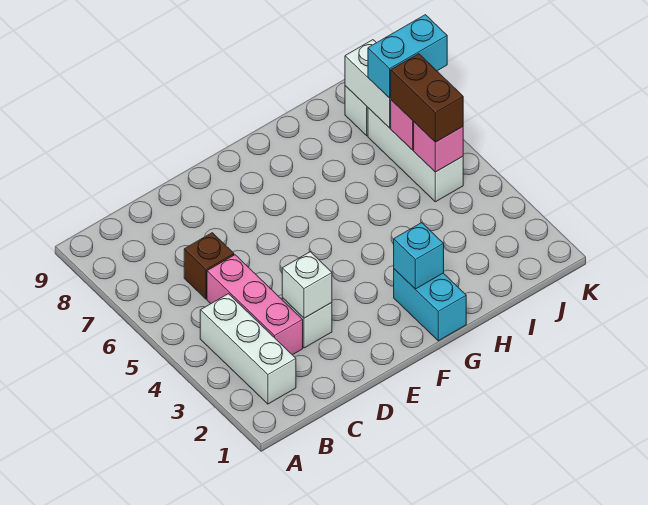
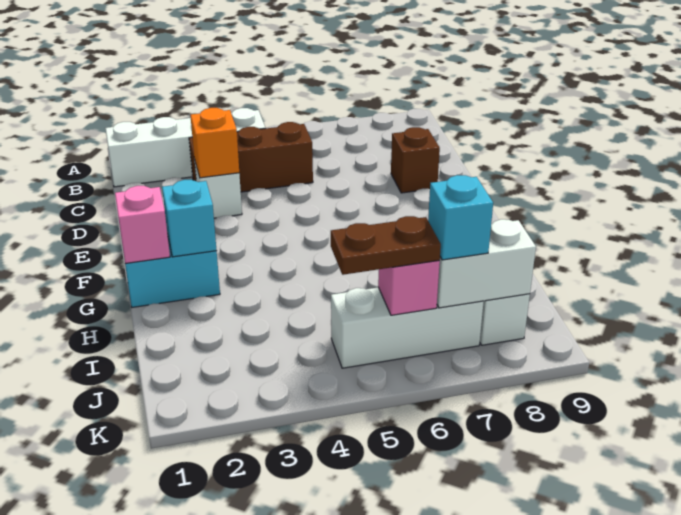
white brick B2:B4 level 1 -> white brick B1:B4 level 1
pink brick C3:C5 level 1 -> brown brick C3:C5 level 1
brown brick C6 level 1 -> brown brick D8 level 1
white brick D3 level 2 -> orange brick D3 level 2
pink brick J5 level 2 -> pink brick G1 level 2
brown brick J5:J6 level 3 -> brown plate J5:J6 level 3
cyan brick J7:K7 level 3 -> cyan brick J7 level 3

